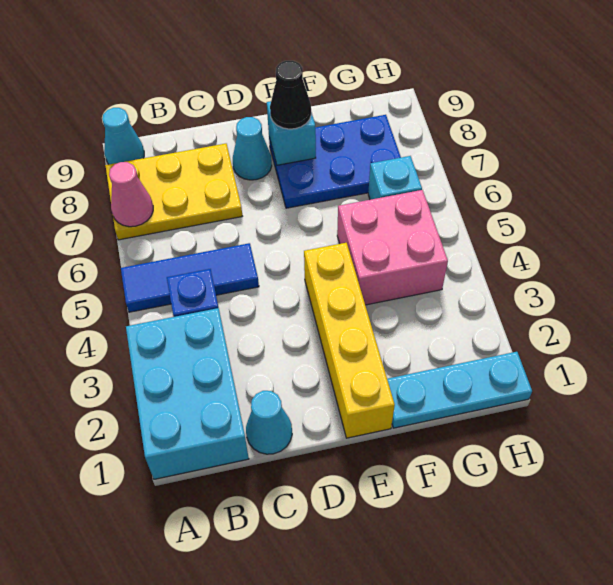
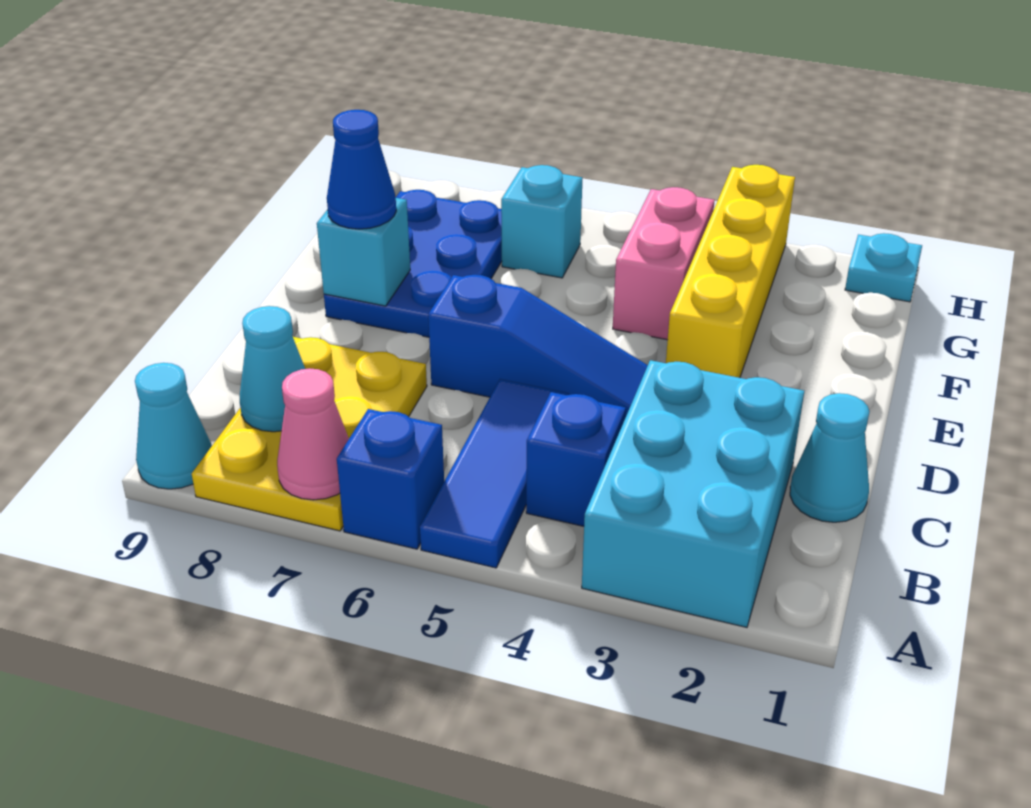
cyan brick A1:B3 level 1 -> cyan brick A2:C3 level 1
none -> blue brick A6 level 1
none -> blue slope D4:D6 level 1 top 6
cyan cone D8 level 1 -> cyan cone B8 level 2
yellow brick E1:E4 level 1 -> yellow brick E3:H3 level 1
black cone E8 level 3 -> blue cone E8 level 3
cyan plate F1:H1 level 1 -> cyan plate H1 level 1
pink brick F4:G5 level 1 -> pink brick F4:G4 level 1

